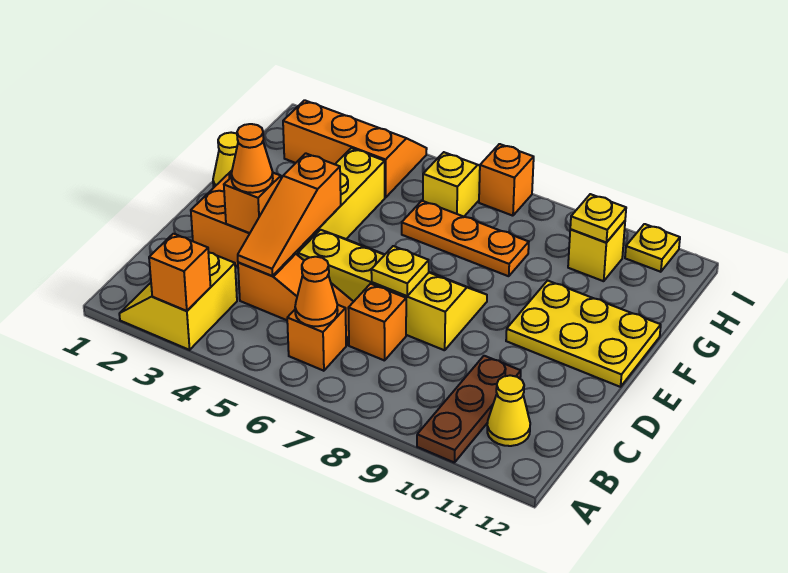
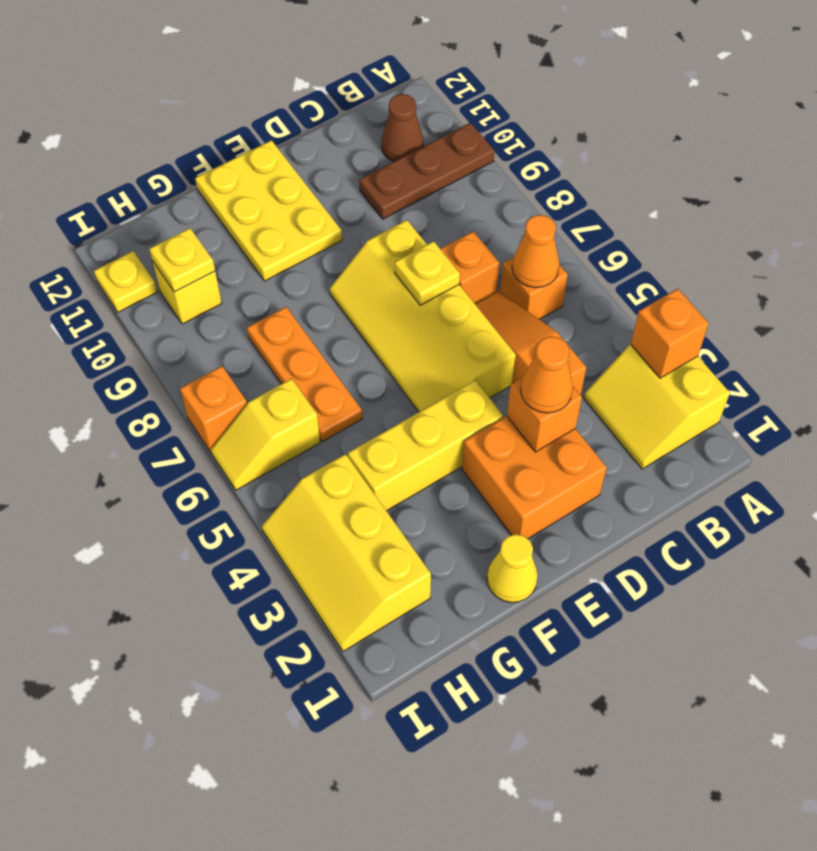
yellow slope A2:B3 level 1 top 3 -> yellow slope A2:B3 level 1 top A
yellow cone B11 level 1 -> brown cone B11 level 1
orange slope C4:E4 level 2 top E -> none
orange slope H2:I4 level 1 top H -> yellow slope H2:I4 level 1 top H

